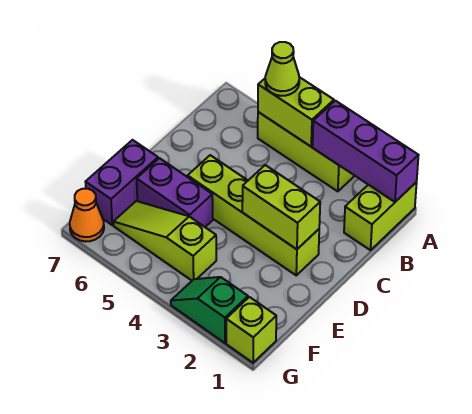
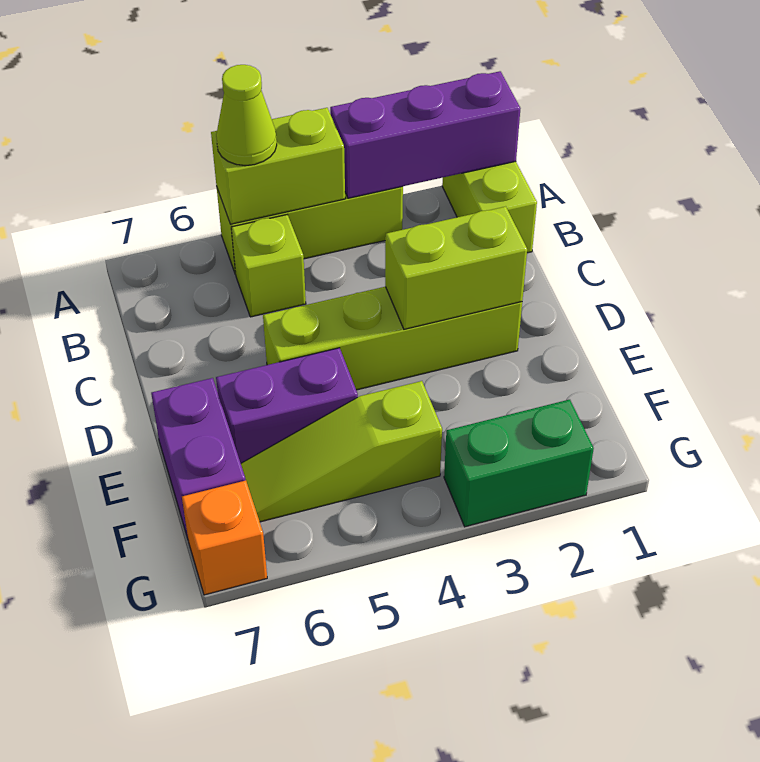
lime brick G1 level 1 -> lime brick B5 level 1
green slope G2:G3 level 1 top 2 -> green brick G2:G3 level 1
orange cone G7 level 1 -> orange brick G7 level 1

